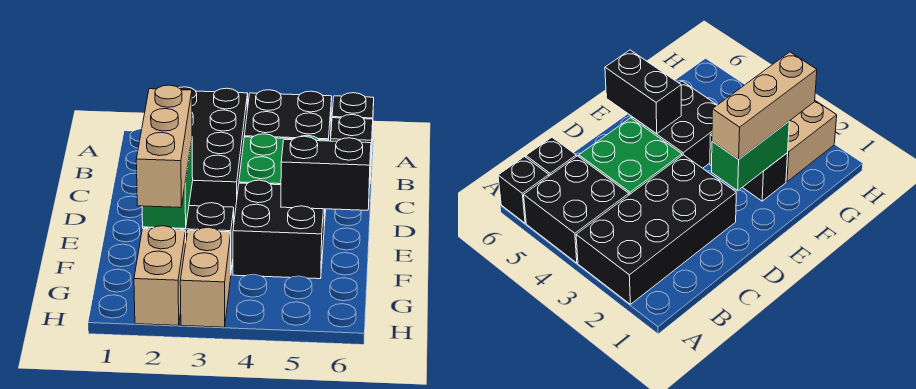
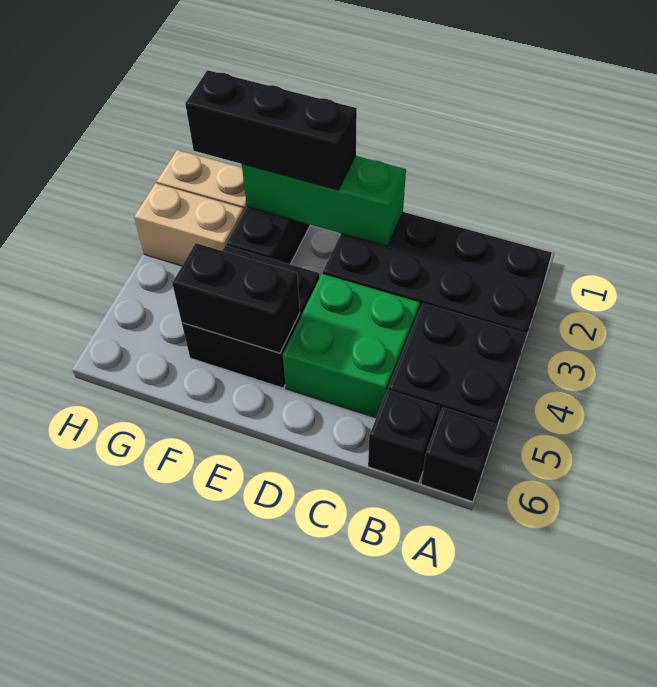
green brick E2:F2 level 2 -> green brick D2:F2 level 2
tan brick E2:G2 level 3 -> black brick E2:G2 level 3
black brick E5:E6 level 2 -> black brick E5:F5 level 2

